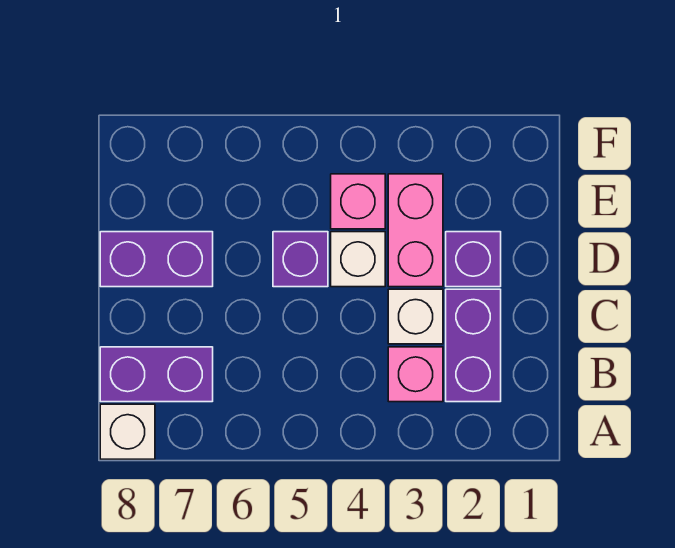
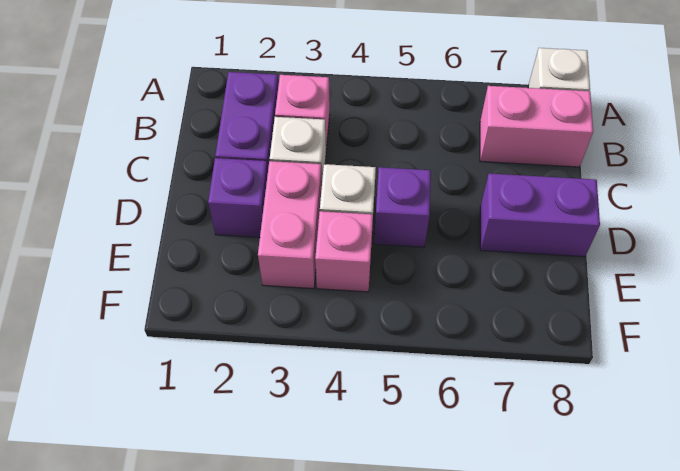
purple brick B7:B8 level 1 -> pink brick B7:B8 level 1

